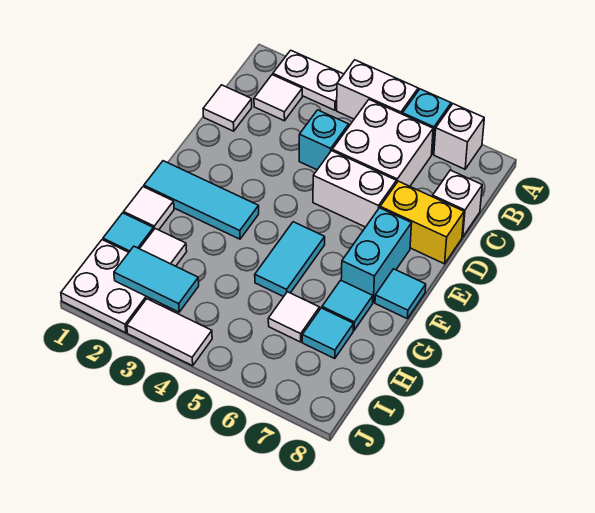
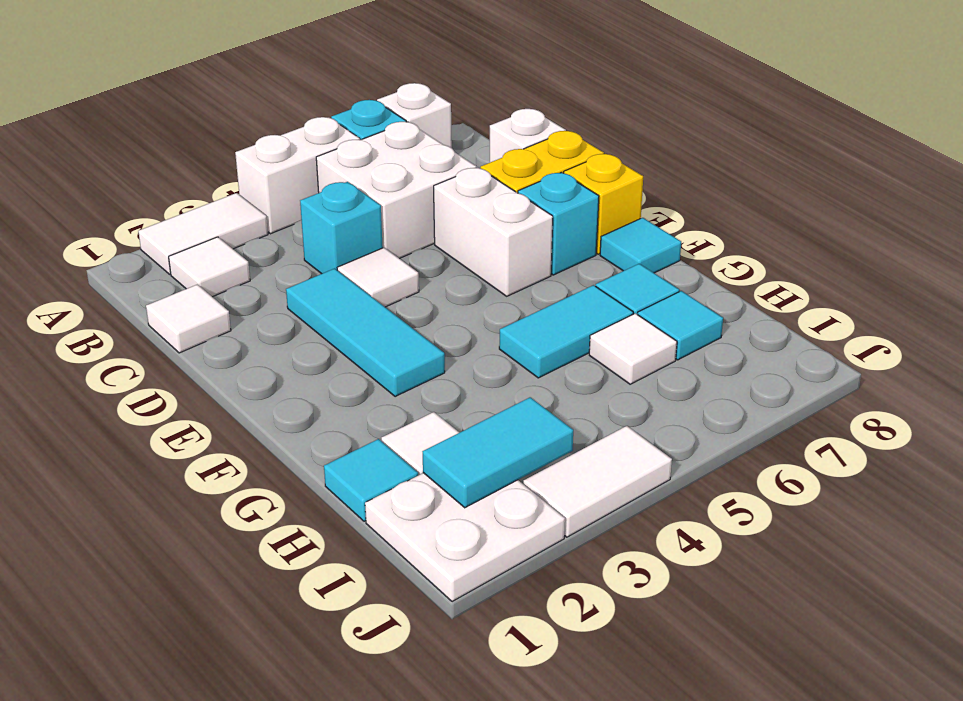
white plate A2:A3 level 1 -> white tile A2:A3 level 1
white brick D5:D6 level 1 -> white brick D6:E6 level 1
cyan brick E7:F7 level 1 -> cyan brick E7 level 1
none -> yellow brick E8 level 1
cyan tile F1:F3 level 1 -> cyan tile D3:F3 level 1
cyan tile F5:G5 level 1 -> cyan tile G5:G6 level 1
white tile G1 level 1 -> white tile D4 level 1

